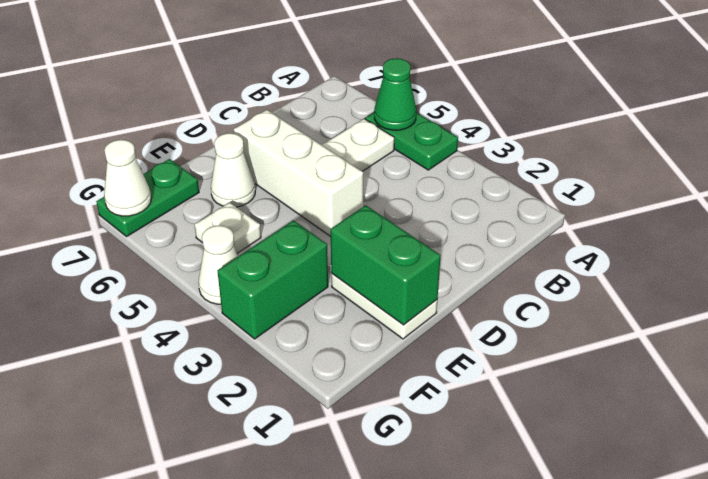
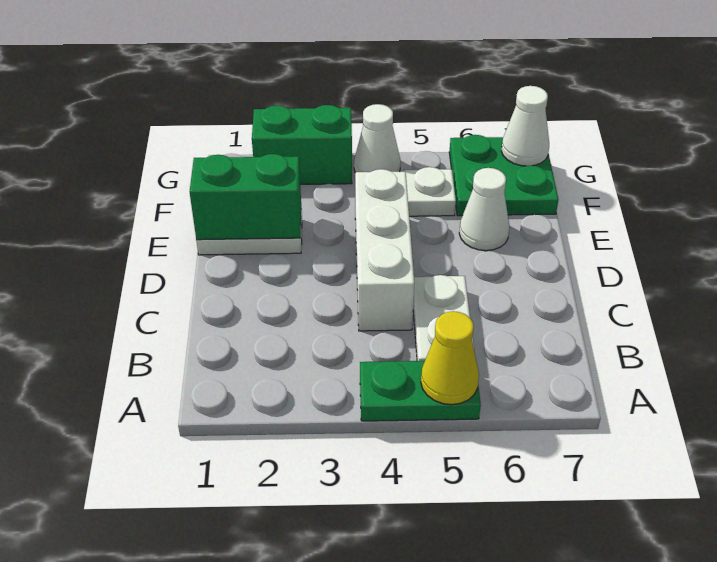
green cone A5 level 2 -> yellow cone A5 level 2
white brick D4:D6 level 1 -> white brick C4:E4 level 1
green brick F3:G3 level 1 -> green brick G2:G3 level 1
green plate F7:G7 level 1 -> green plate F6:G7 level 1

